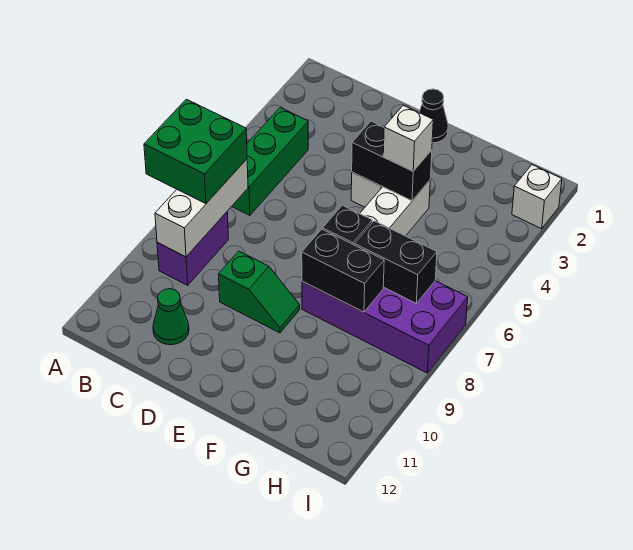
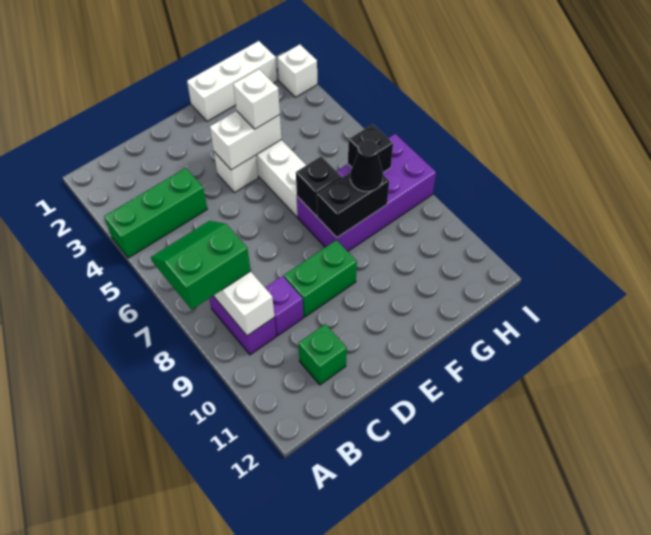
green brick A7:B8 level 3 -> green slope A7:B8 level 3 top 8
green brick B4:B6 level 1 -> green brick A4:C4 level 1
none -> purple brick C9 level 1
green cone C11 level 1 -> green brick C11 level 1
green slope D9:E9 level 1 top D -> green brick D9:E9 level 1
black cone E1 level 1 -> black cone G8 level 3
black brick E4:F4 level 2 -> white brick E4:F4 level 2
none -> white brick F1:H1 level 1
black brick G7:H7 level 2 -> black brick H7 level 2

